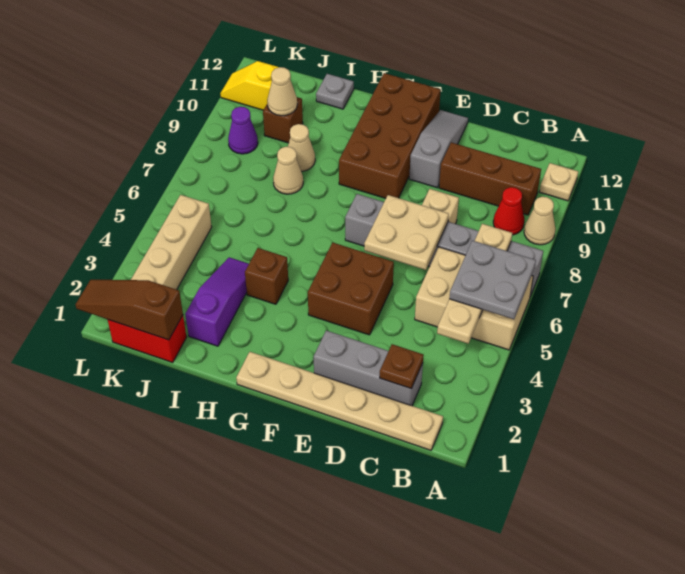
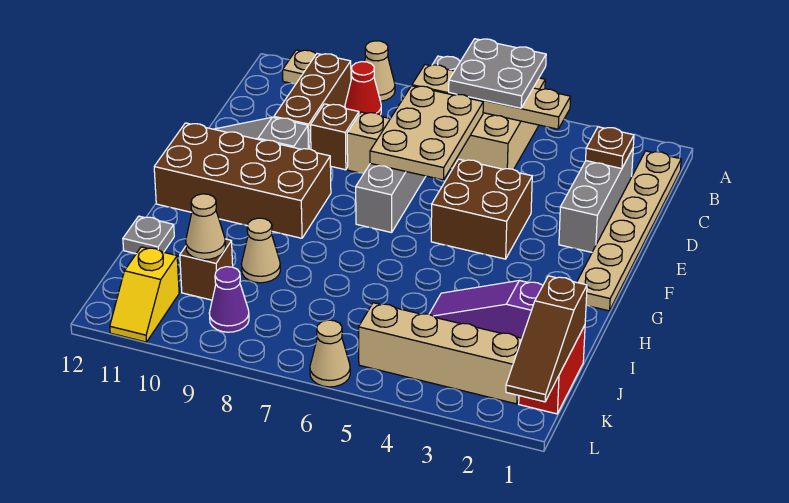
tan plate D6:E7 level 2 -> tan plate C6:E7 level 2
brown brick H4 level 1 -> brown brick D9 level 1
tan cone I8 level 1 -> tan cone L6 level 1

